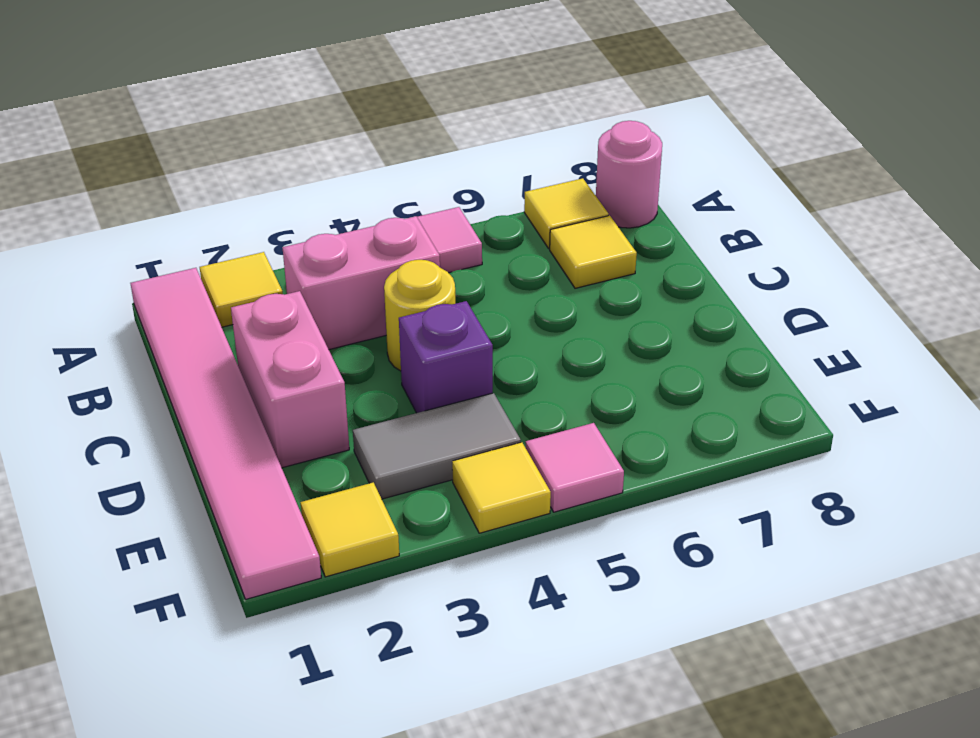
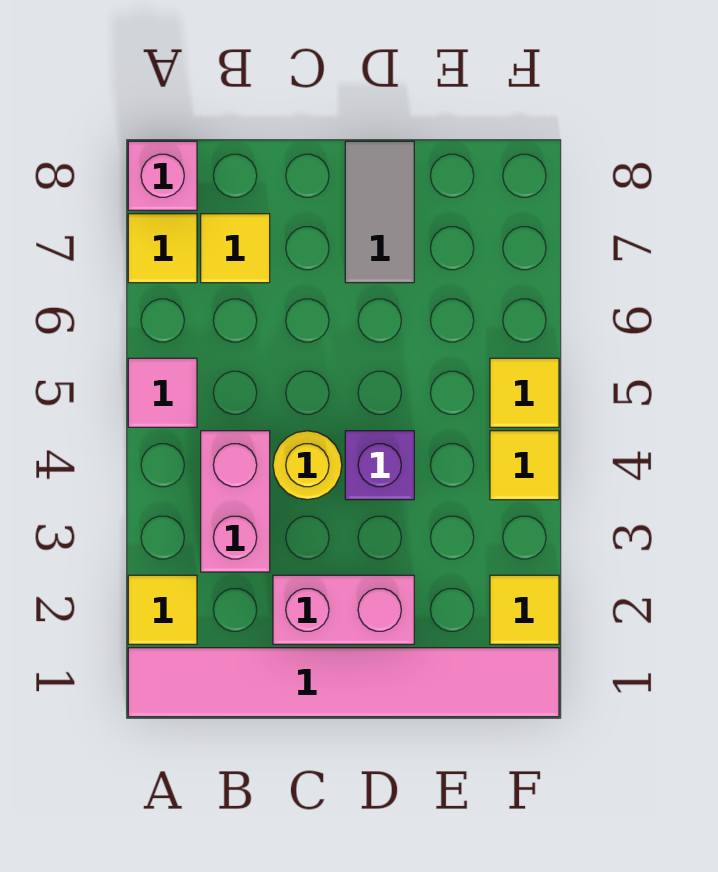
pink round brick A8 level 1 -> pink brick A8 level 1
grey tile E3:E4 level 1 -> grey tile D7:D8 level 1
pink tile F5 level 1 -> yellow tile F5 level 1

